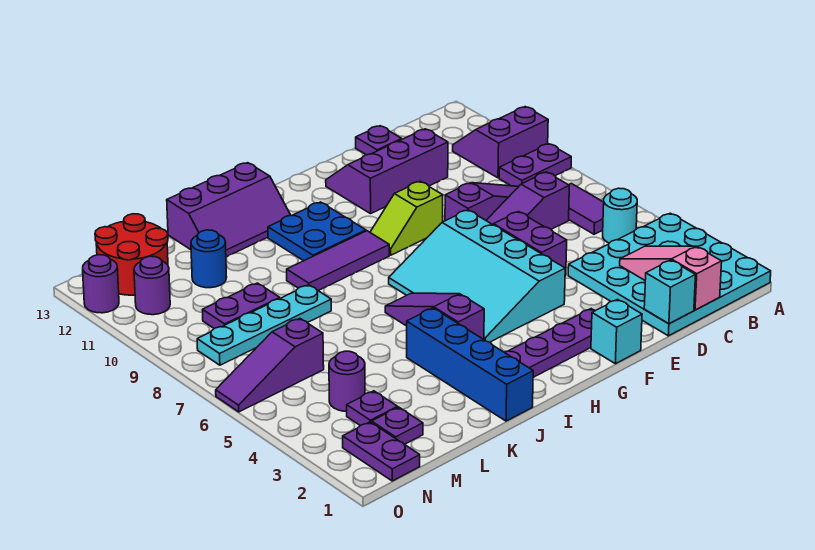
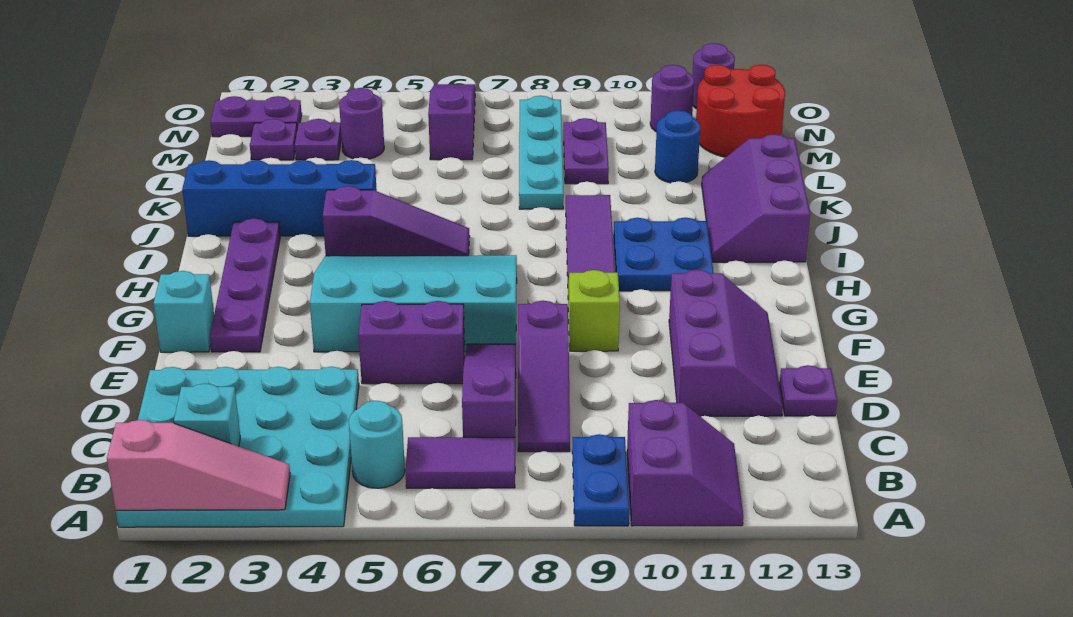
purple plate A9:B9 level 1 -> blue plate A9:B9 level 1
pink slope C1:C3 level 2 top 1 -> pink slope A1:A3 level 2 top 1
cyan brick D1 level 2 -> cyan brick B2 level 2

